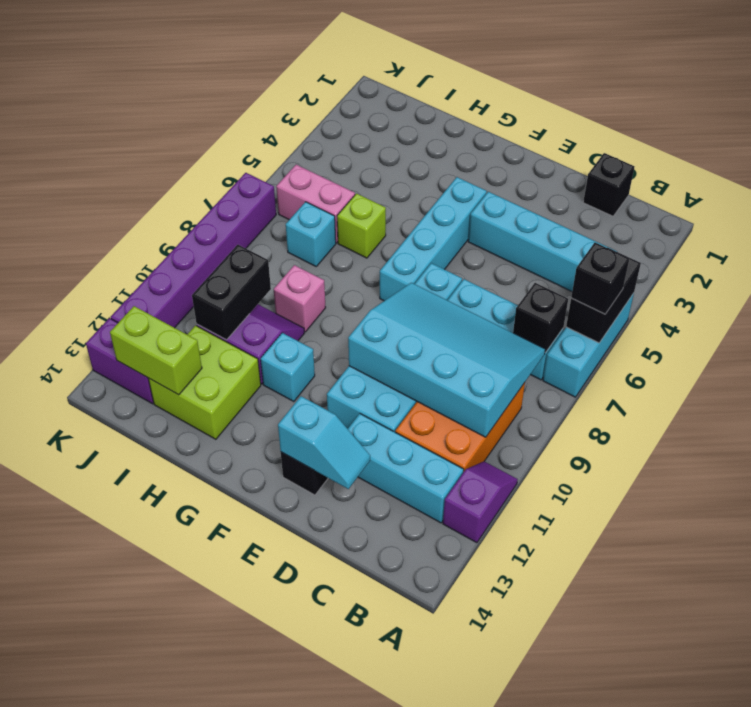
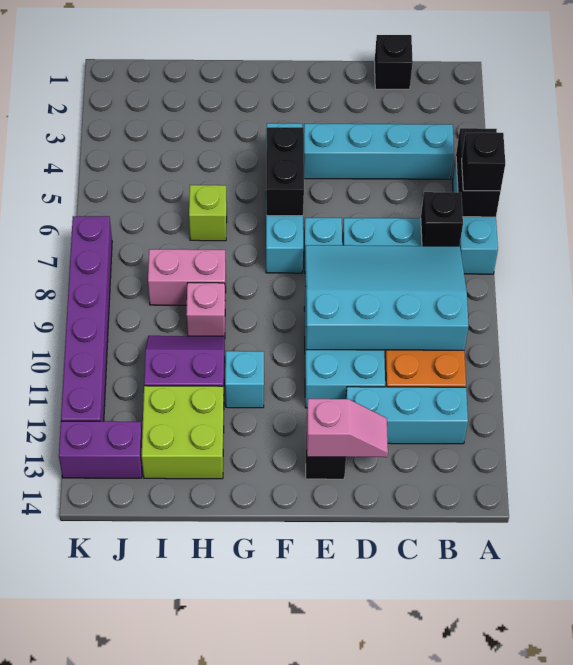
purple slope A11:A12 level 1 top 12 -> none
cyan slope D13:E13 level 2 top E -> pink slope D13:E13 level 2 top E
pink brick I6:J6 level 1 -> pink brick H8:I8 level 1
cyan brick I7 level 1 -> none
black brick I10:I11 level 2 -> black brick F5:F6 level 2
lime brick I13:J13 level 2 -> none

